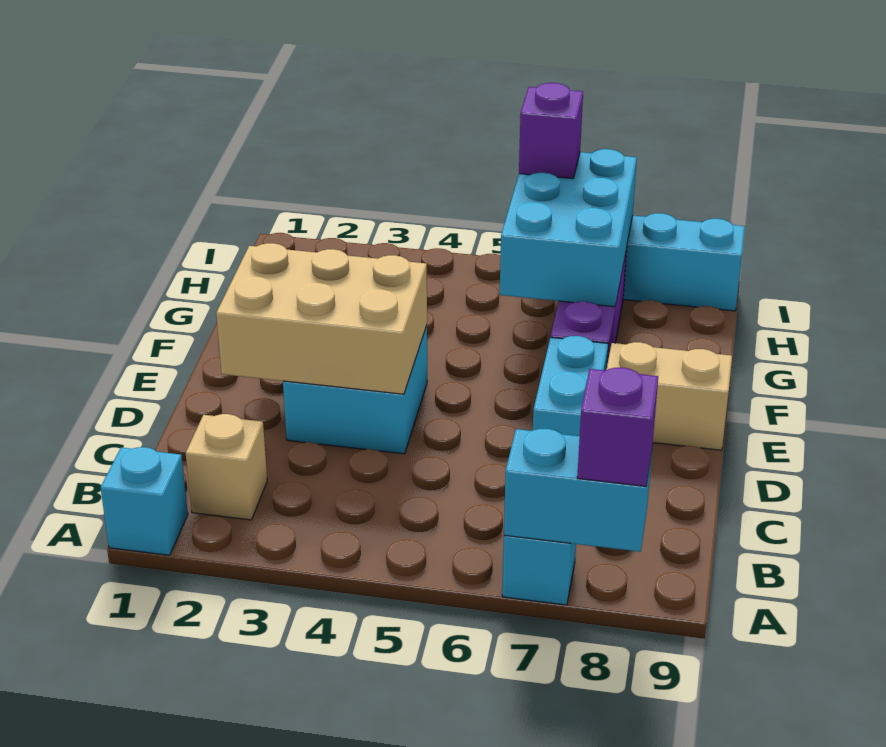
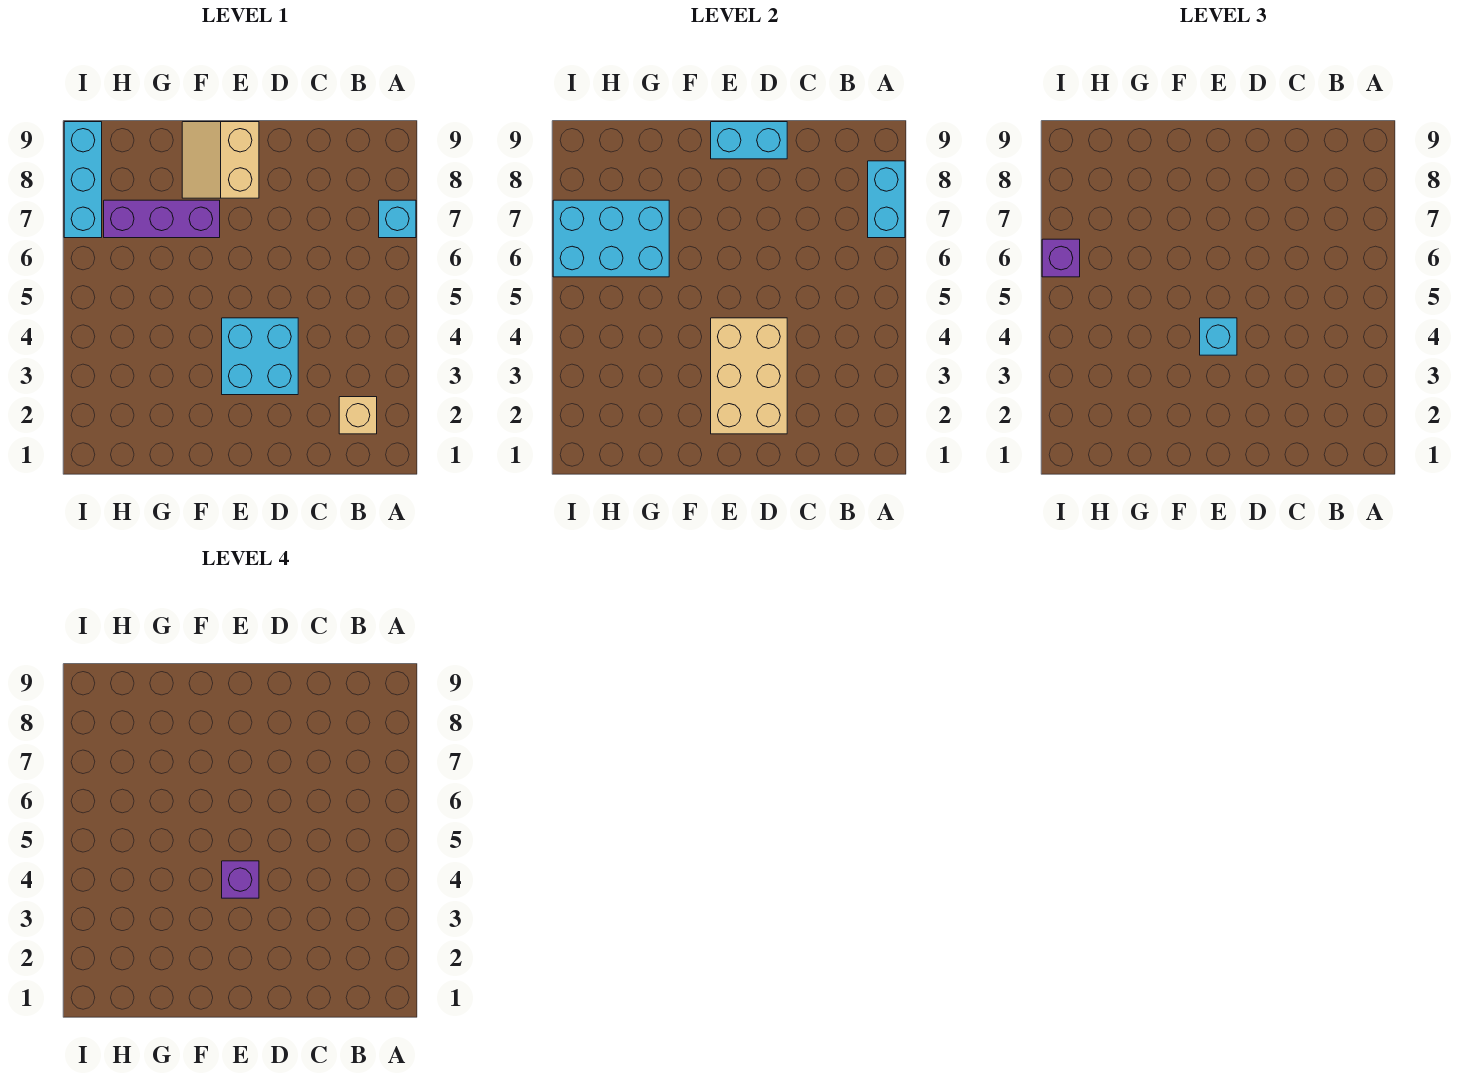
cyan brick A1 level 1 -> cyan brick E4 level 3
purple brick A8 level 3 -> purple brick E4 level 4
cyan brick D7:E7 level 1 -> cyan brick D9:E9 level 2

